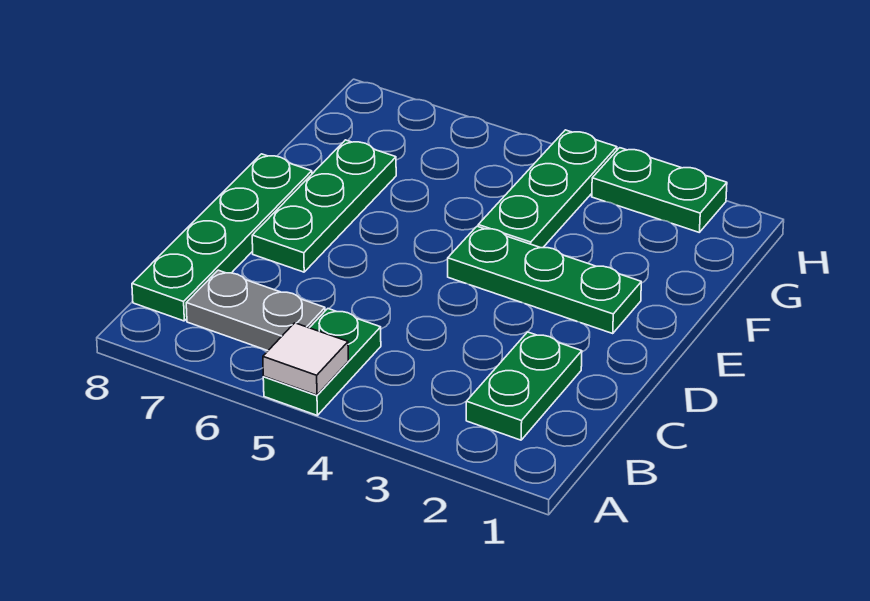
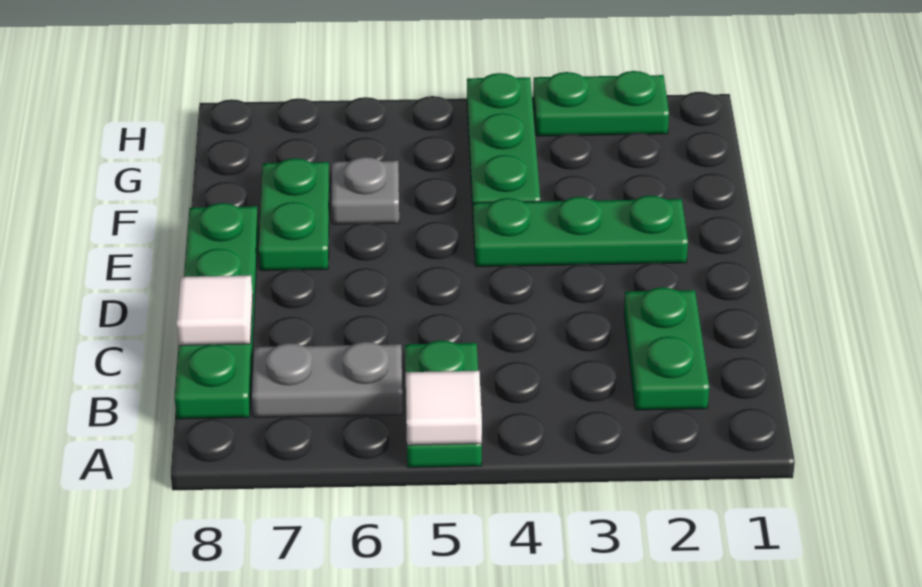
none -> white tile C8 level 2
green plate D7:F7 level 1 -> green plate E7:F7 level 1
none -> grey plate F6 level 1

